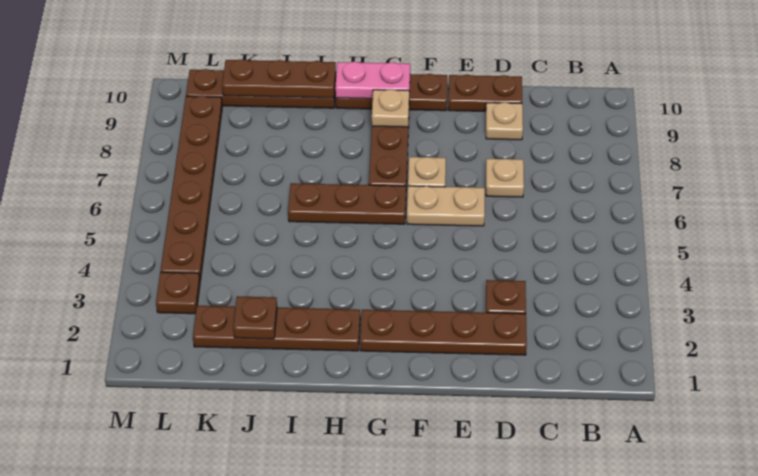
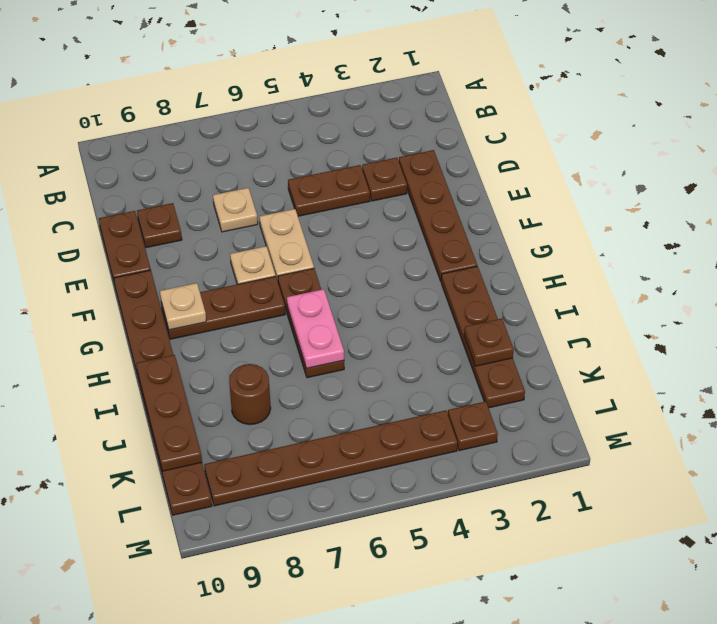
none -> brown plate D4:D5 level 1
tan plate D9 level 1 -> brown plate D9 level 1
pink plate G10:H10 level 2 -> pink plate H6:I6 level 2
none -> brown round brick J8 level 1

